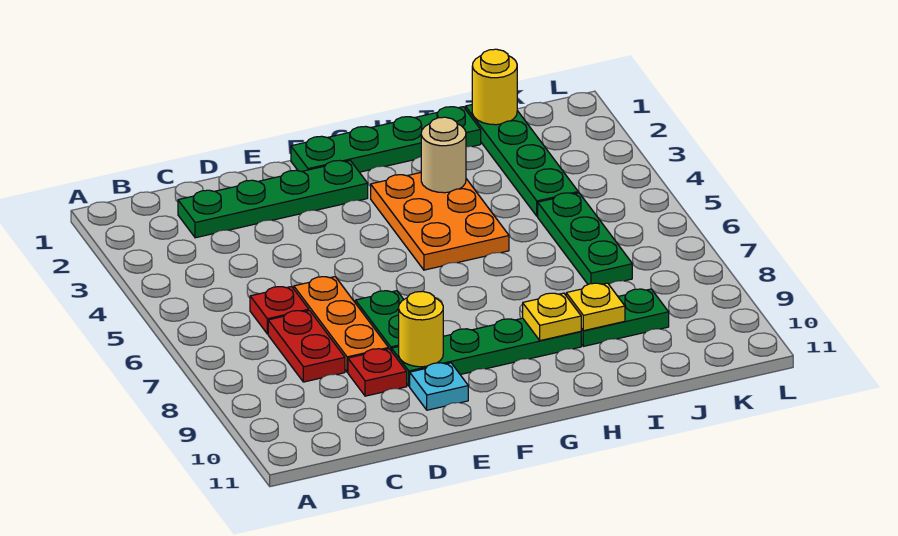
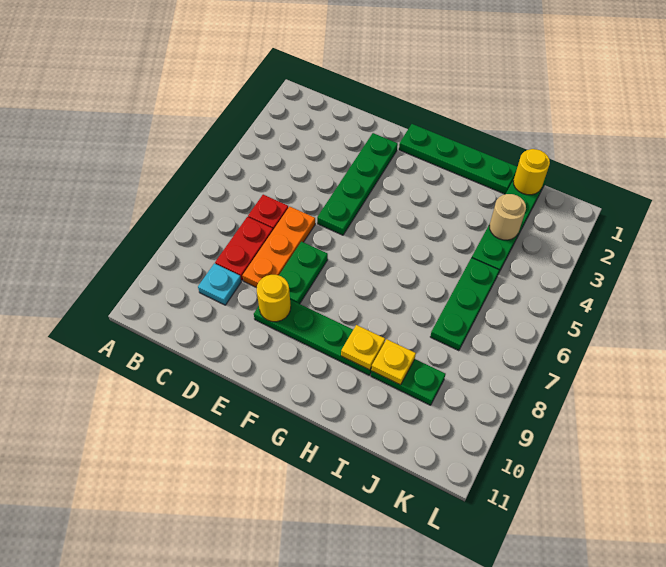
green plate C2:F2 level 1 -> green plate E2:E5 level 1
red plate D9 level 1 -> none
cyan plate E10 level 1 -> cyan plate C9 level 1
orange plate G3:H5 level 1 -> none
tan round brick H3 level 2 -> tan round brick J3 level 2

